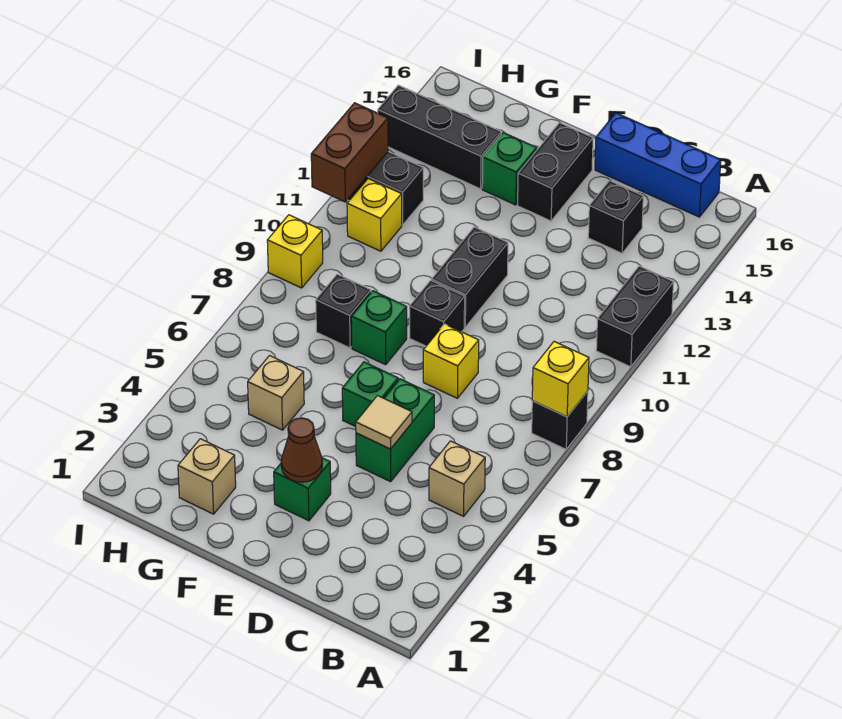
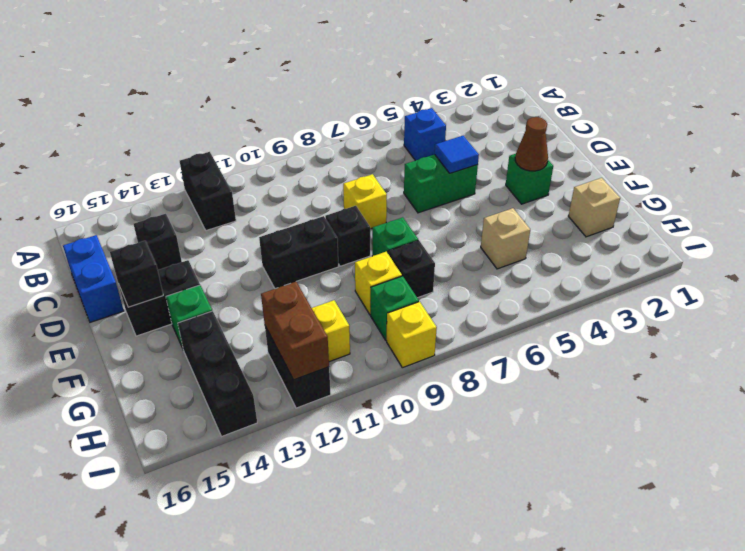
black brick A8 level 1 -> black brick E15 level 2
yellow brick A8 level 2 -> yellow brick G9 level 1
black brick A11:A12 level 1 -> black brick A12:B12 level 1
tan brick B5 level 1 -> blue brick B5 level 1
blue brick B16:D16 level 1 -> blue brick C16:D16 level 1
tan tile D5 level 2 -> blue tile D5 level 2
green brick E6 level 1 -> green brick H9 level 1
brown brick I11:I12 level 2 -> brown brick H12:I12 level 2

